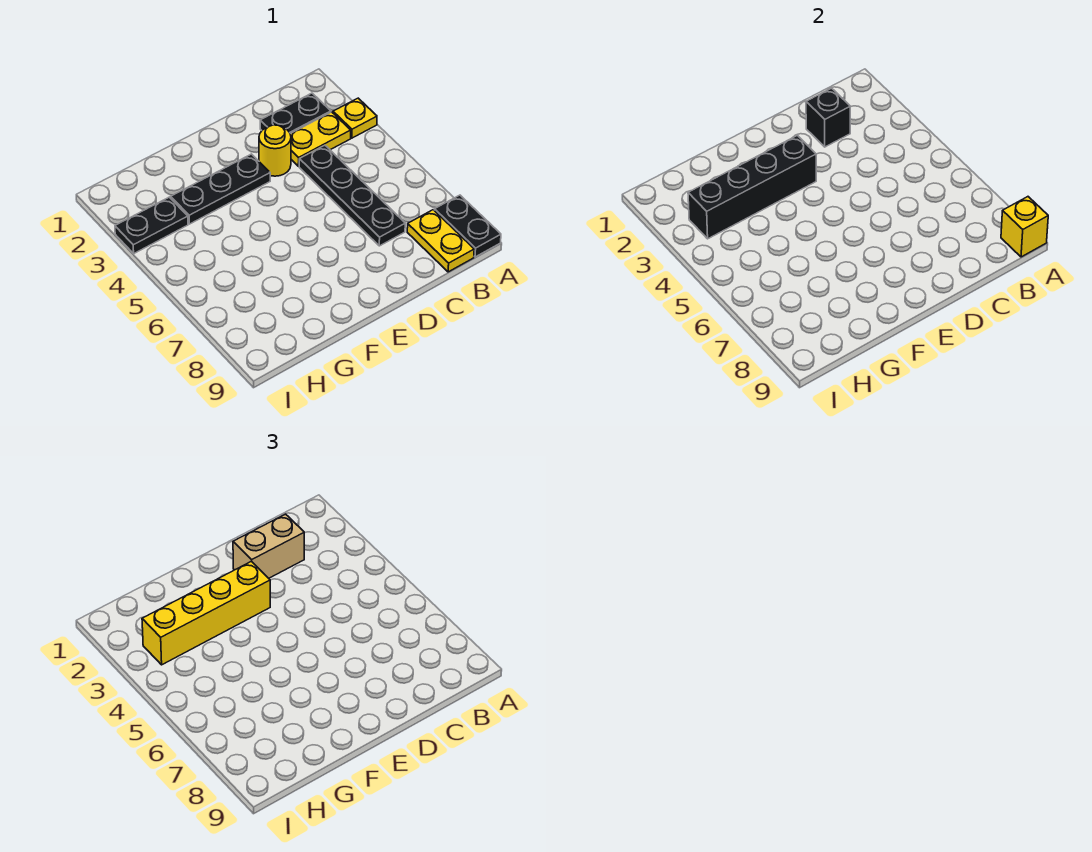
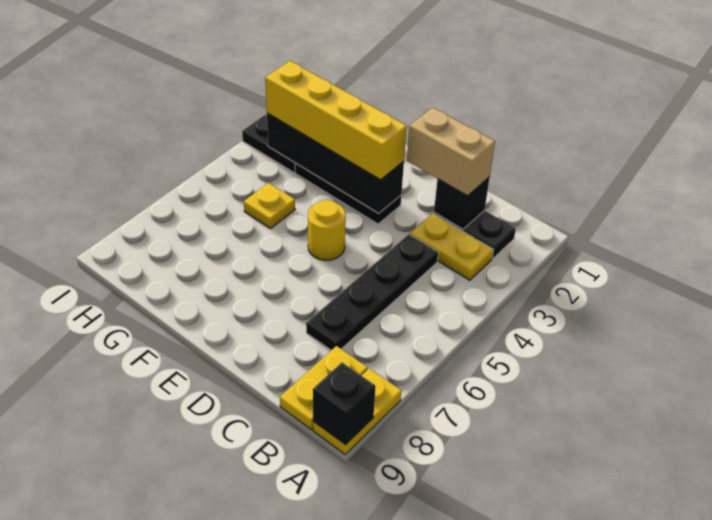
yellow plate A3 level 1 -> yellow plate G5 level 1
black plate A8:A9 level 1 -> yellow plate A8:A9 level 1
yellow brick A9 level 2 -> black brick A9 level 2
yellow round brick D3 level 1 -> yellow round brick E5 level 1

